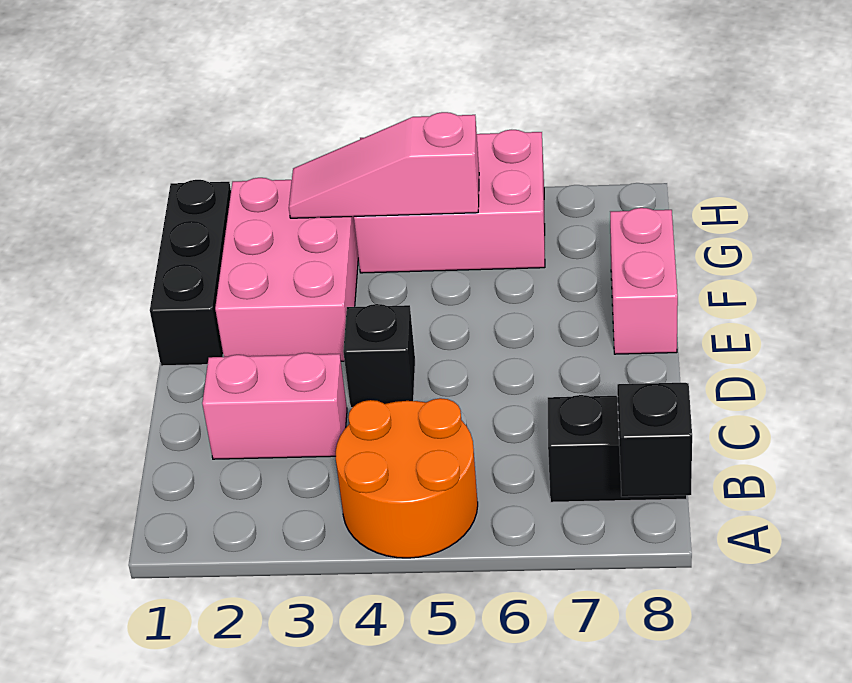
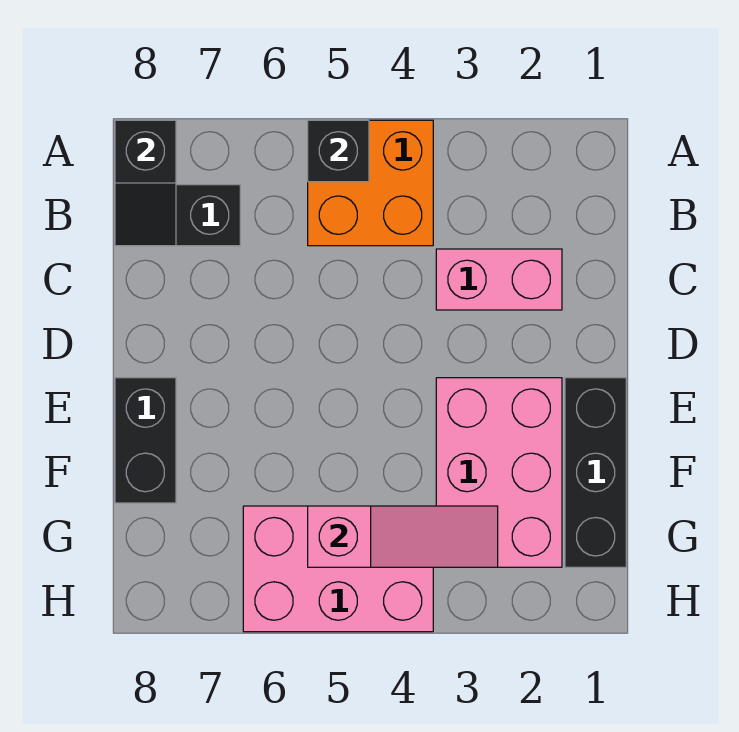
orange round brick A4:B5 level 1 -> orange brick A4:B5 level 1
black brick D4 level 1 -> black brick A5 level 2
pink brick E8:F8 level 1 -> black brick E8:F8 level 1

